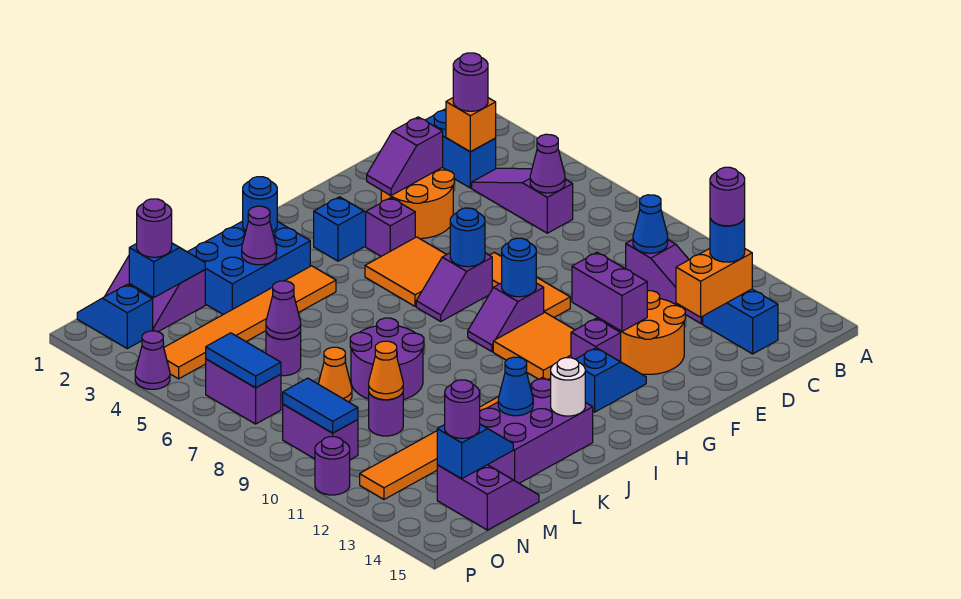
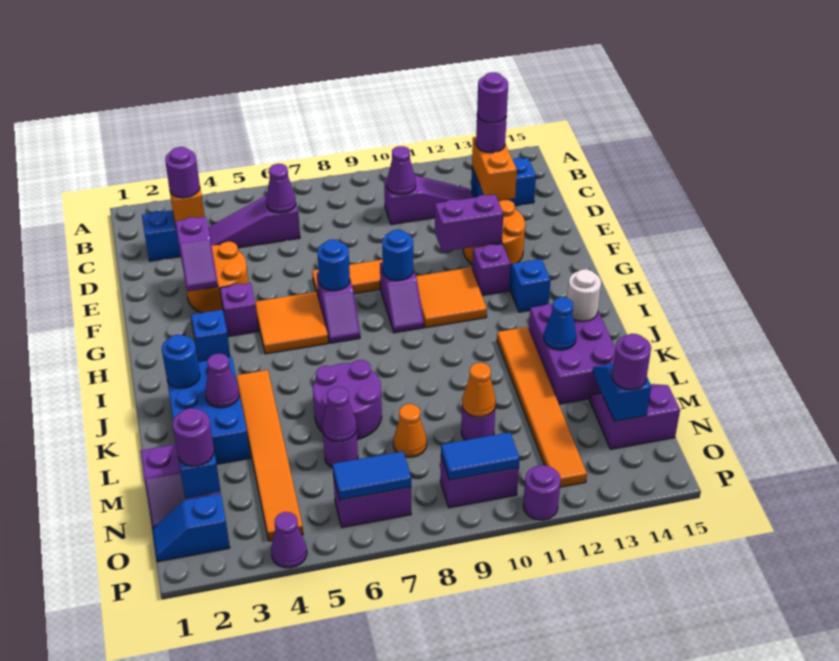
blue cone C10 level 2 -> purple cone C10 level 2
blue round brick C13 level 3 -> purple round brick C13 level 3
purple round brick K8:L9 level 1 -> purple round brick K6:L7 level 1

